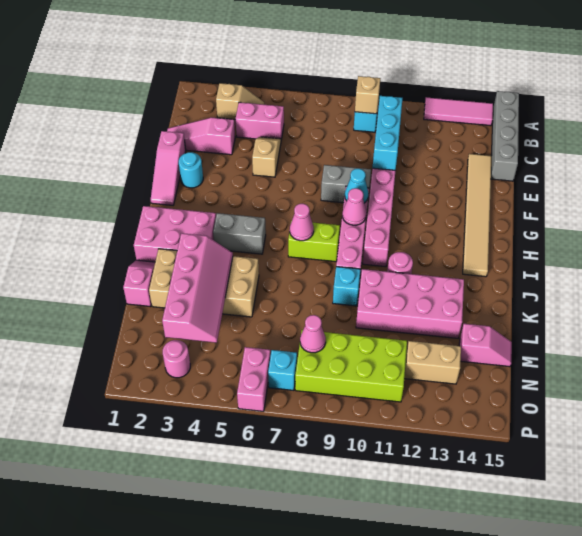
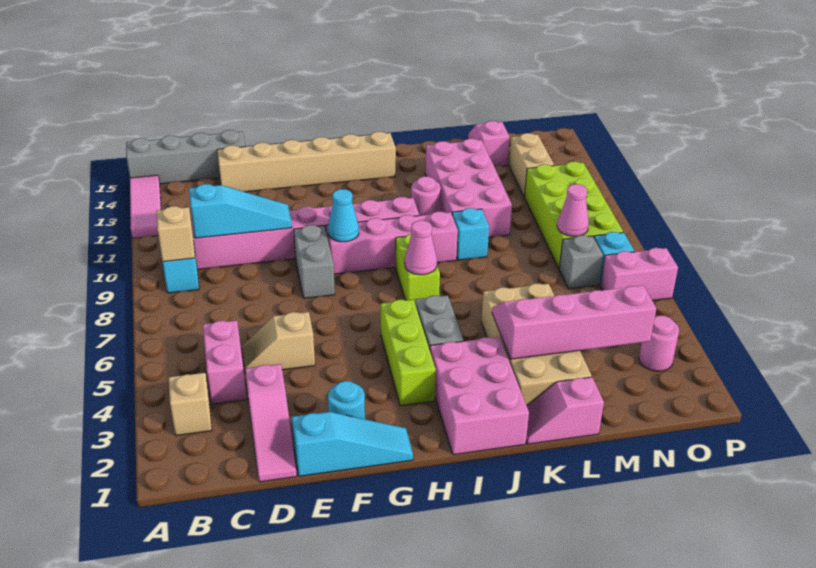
cyan brick C10:E10 level 2 -> cyan slope C10:E10 level 2 top C
tan tile D14:I14 level 1 -> tan brick D14:I14 level 1
pink slope E1:G1 level 1 top E -> cyan slope E1:G1 level 1 top E
none -> lime brick H3:H5 level 1
pink cone H9 level 2 -> none
none -> grey brick N7 level 1

